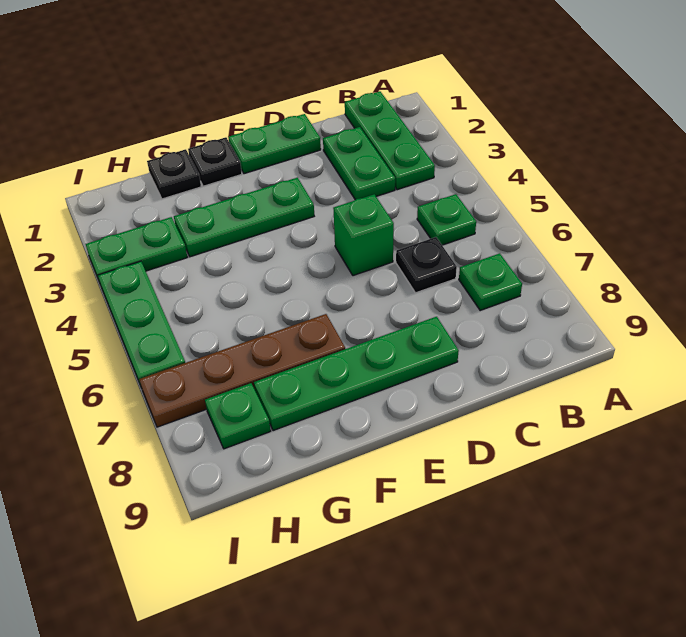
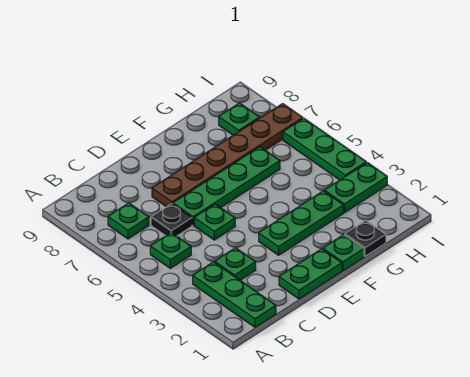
green plate C2:C3 level 1 -> green plate C3 level 1
green brick D5 level 1 -> green plate D5 level 1
green plate D8:G8 level 1 -> green plate D6:G6 level 1
black plate F1 level 1 -> green plate F1 level 1
brown plate F7:I7 level 1 -> brown plate D7:I7 level 1

